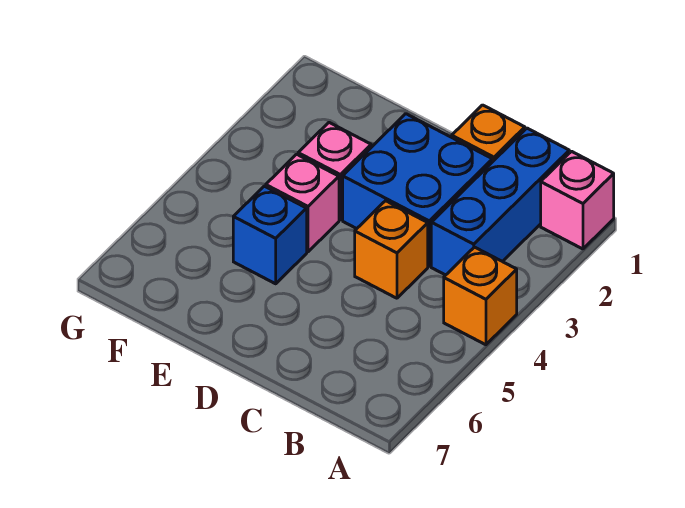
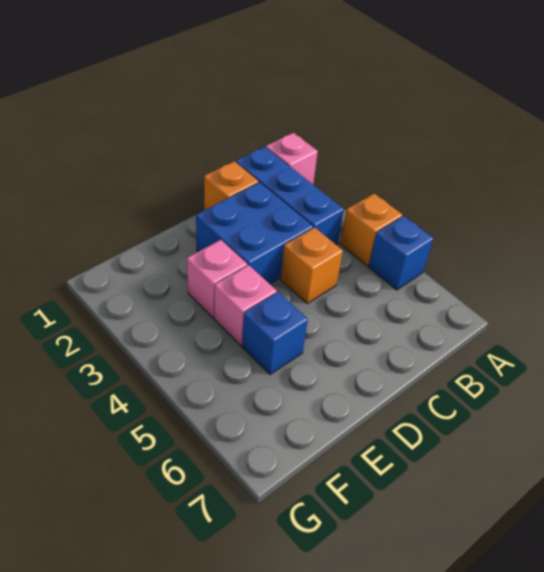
none -> blue brick A5 level 1

